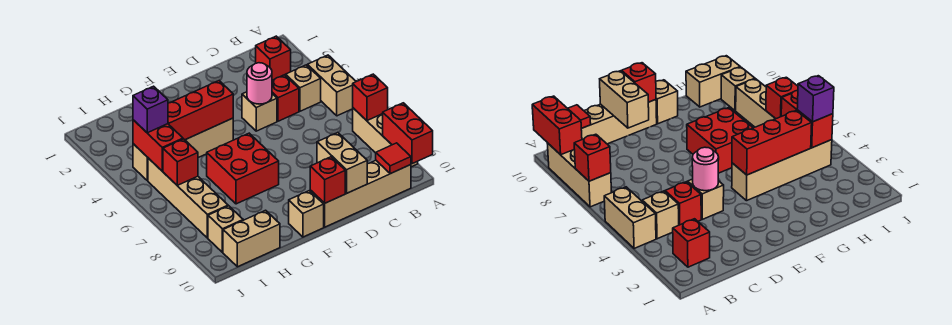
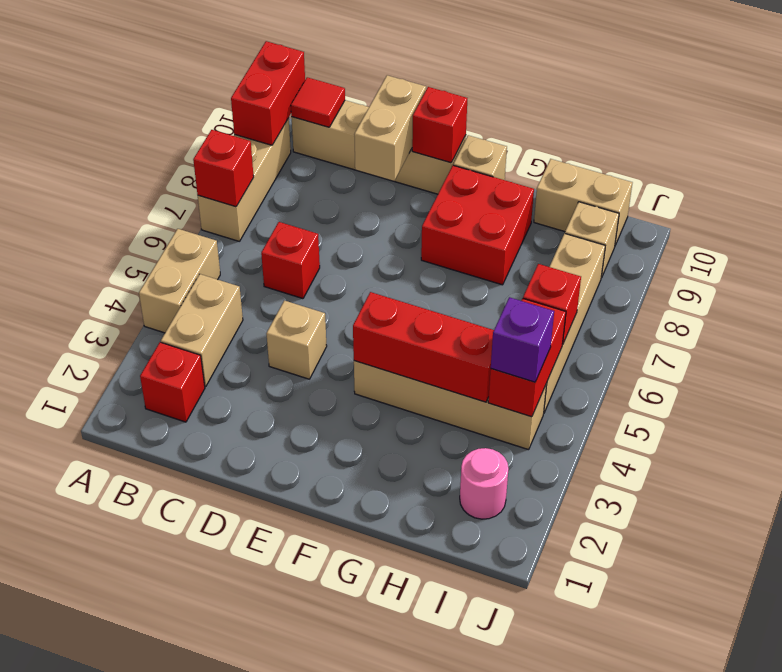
tan brick B4 level 1 -> tan brick B3:B4 level 1
red brick C4 level 1 -> red brick C6 level 1
pink round brick D4 level 2 -> pink round brick I2 level 1
red brick F6:G7 level 1 -> red brick F8:G9 level 1

